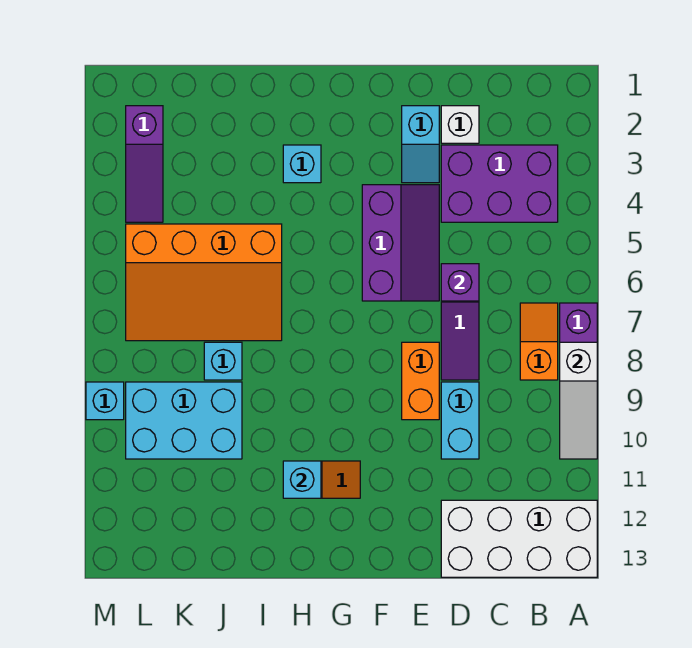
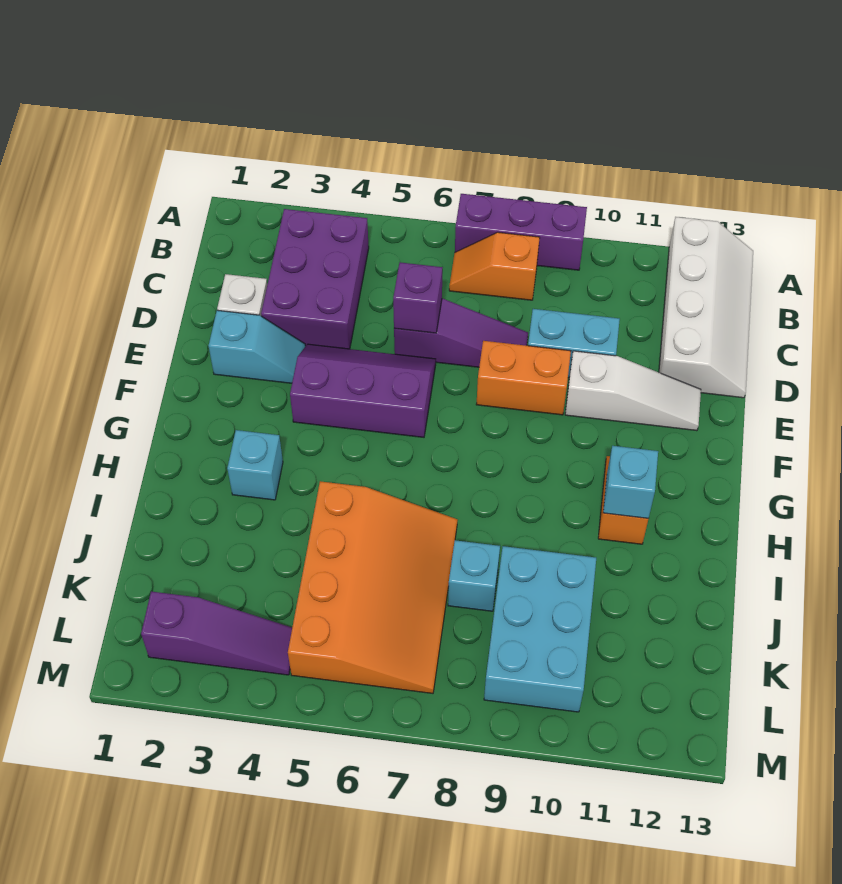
white slope A8:A10 level 2 top 8 -> white slope E10:E12 level 1 top 10
white brick A12:D13 level 1 -> white slope A12:D13 level 1 top 12
cyan brick M9 level 1 -> none

